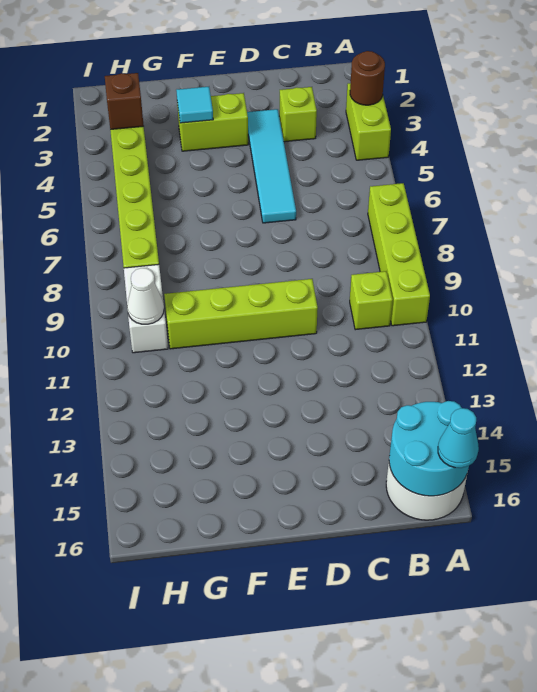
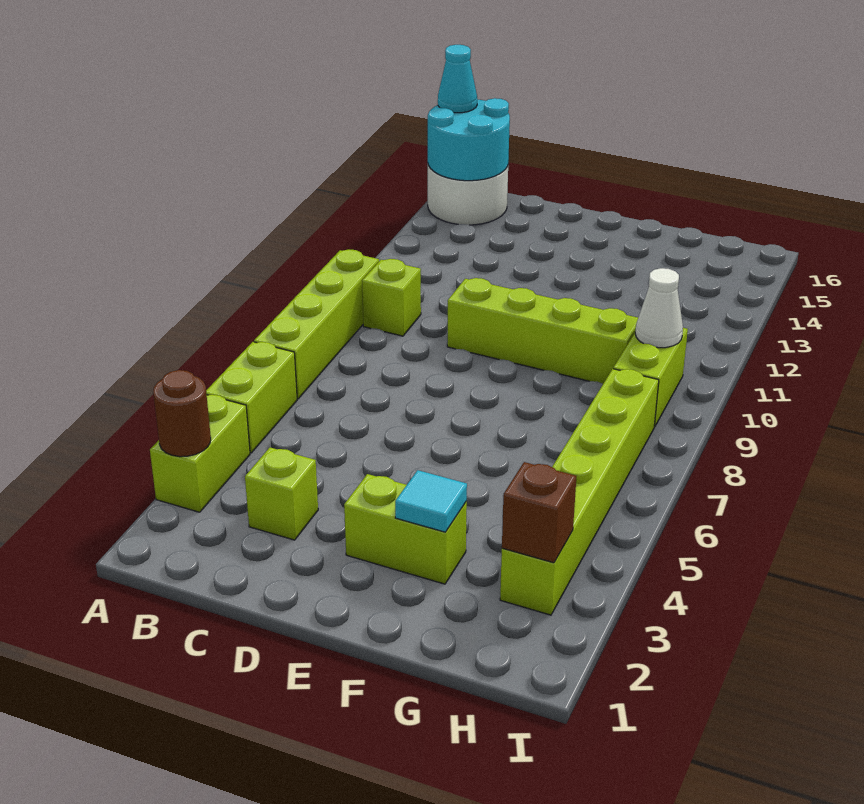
none -> lime brick A5:A6 level 1
cyan tile D3:D6 level 1 -> none
white brick H9:H10 level 1 -> lime brick H9:H10 level 1

